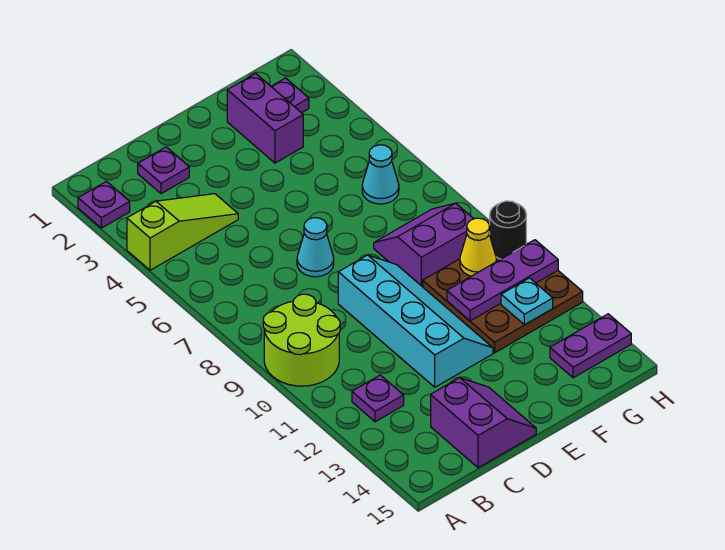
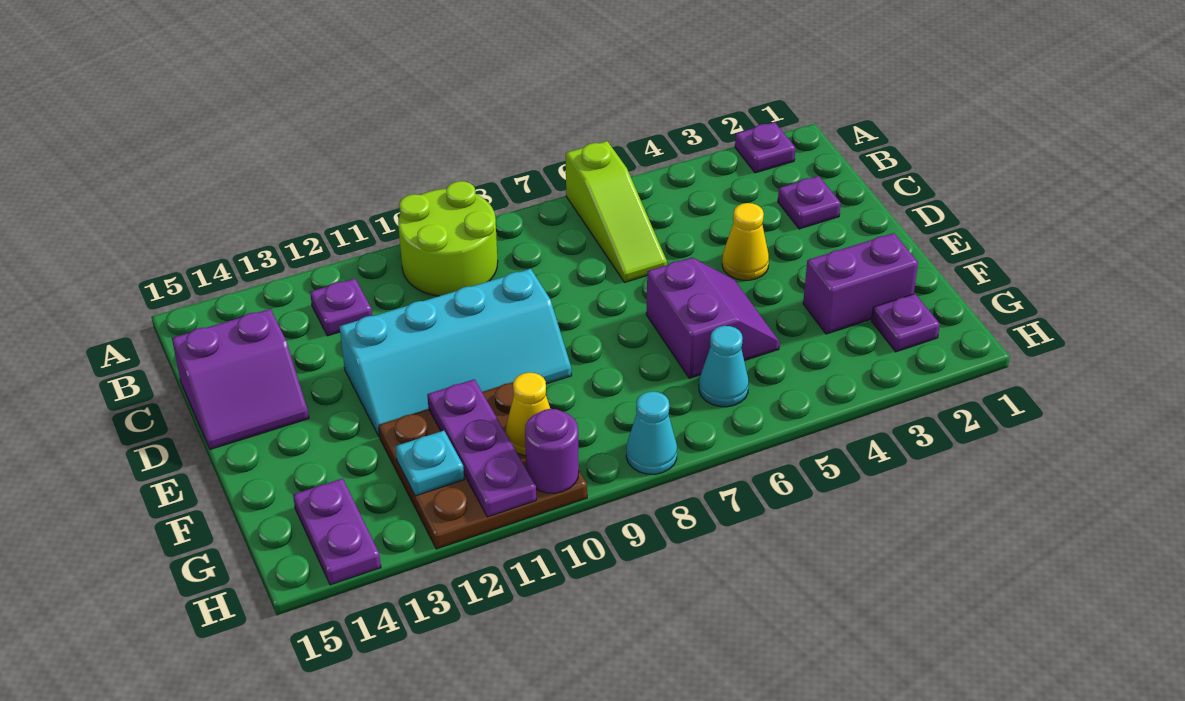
lime slope A4:C4 level 1 top A -> lime slope A6:C6 level 1 top A
none -> yellow cone D4 level 1
cyan cone D7 level 1 -> cyan cone H8 level 1
purple slope F8:G9 level 1 top 9 -> purple slope E5:F6 level 1 top 6
black round brick H10 level 2 -> purple round brick H10 level 2

